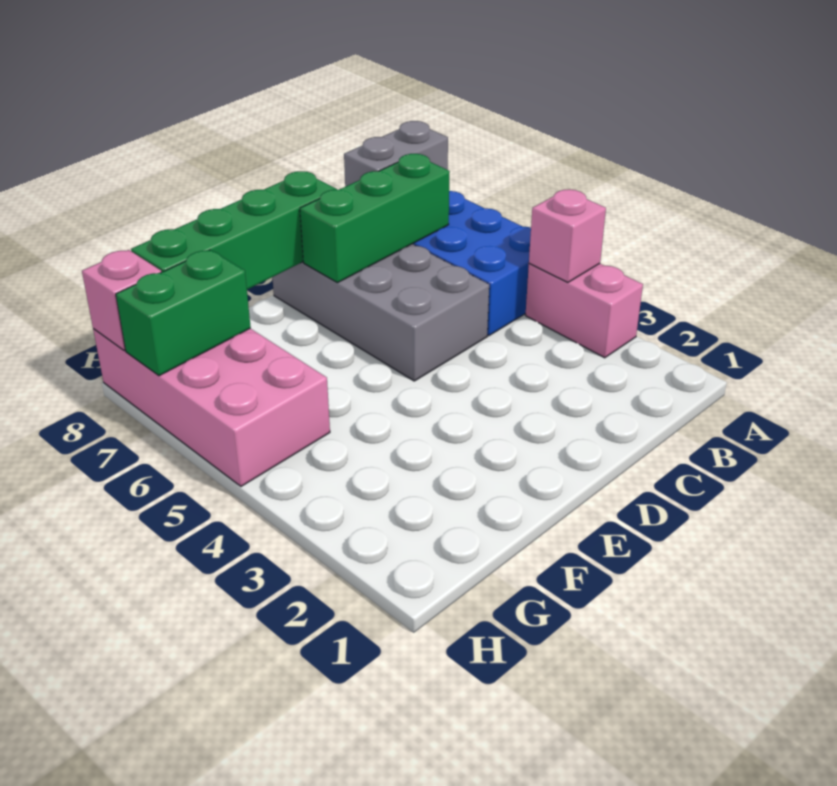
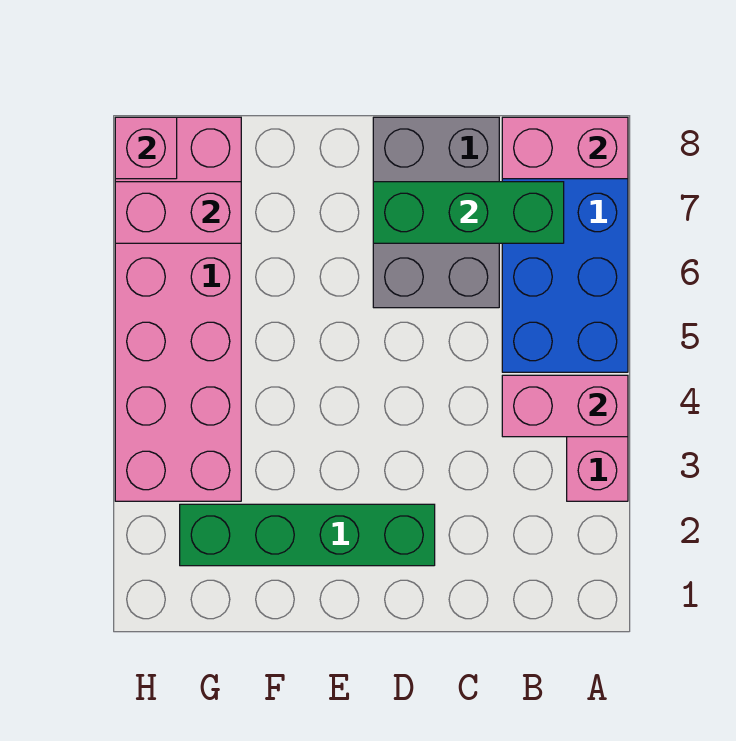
pink brick A4 level 2 -> pink brick A4:B4 level 2
grey brick A8:B8 level 2 -> pink brick A8:B8 level 2
grey brick C5:D8 level 1 -> grey brick C6:D8 level 1
green brick D8:G8 level 2 -> green brick D2:G2 level 1
pink brick G5:H8 level 1 -> pink brick G3:H8 level 1
green brick G7:H7 level 2 -> pink brick G7:H7 level 2

